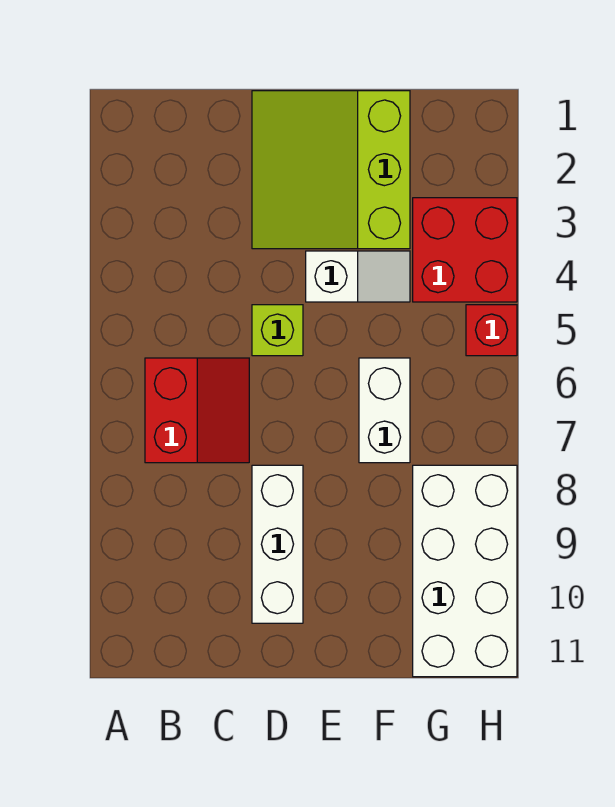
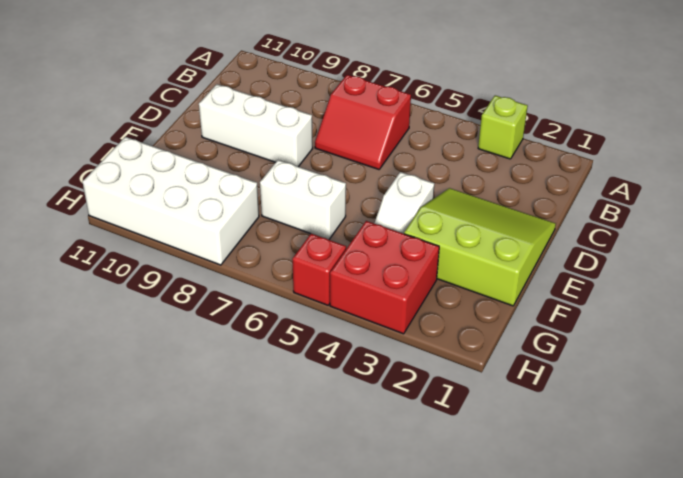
lime brick D5 level 1 -> lime brick A3 level 1

